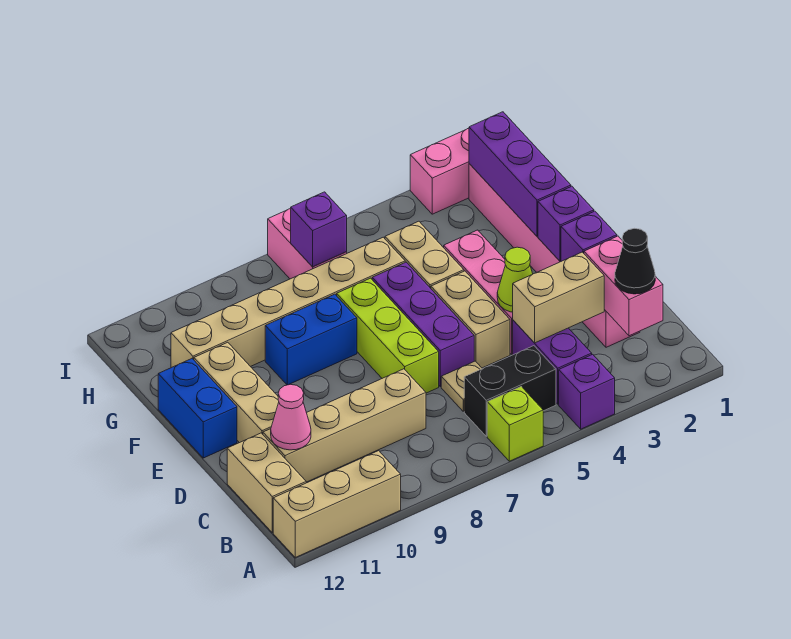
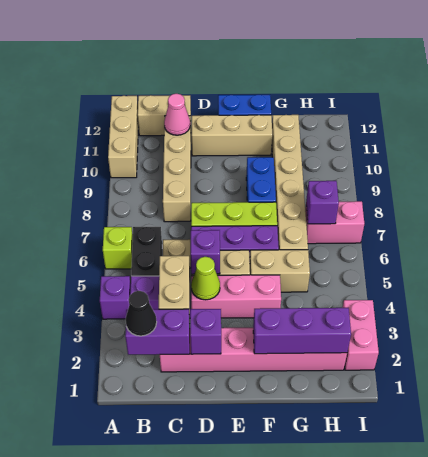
pink brick B2:C2 level 2 -> purple brick B2:C2 level 2
purple brick E2 level 2 -> purple brick D5 level 2

